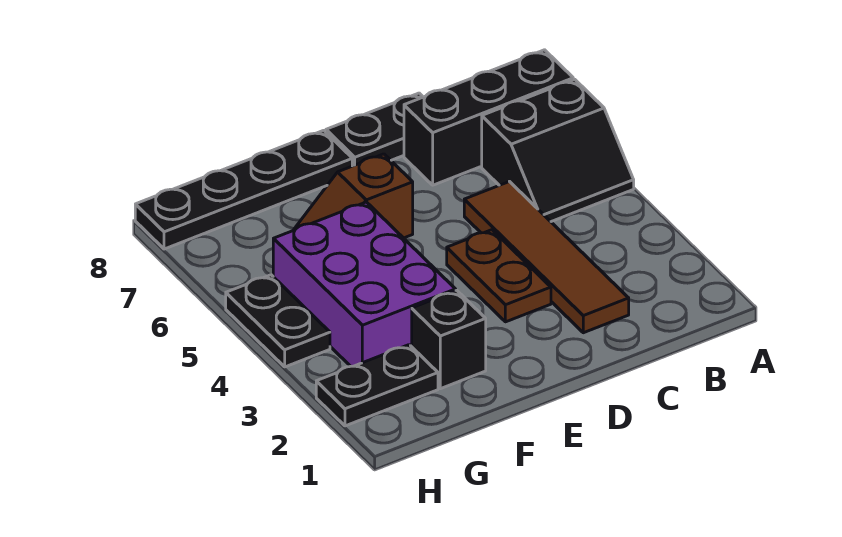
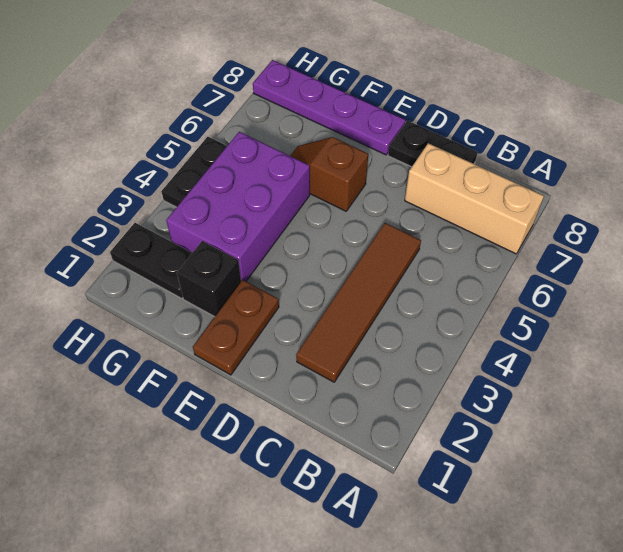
black slope A5:B6 level 1 top 6 -> none
black brick A7:C7 level 1 -> tan brick A7:C7 level 1
brown plate D3:D4 level 1 -> brown plate E1:E2 level 1
black plate E8:H8 level 1 -> purple plate E8:H8 level 1

